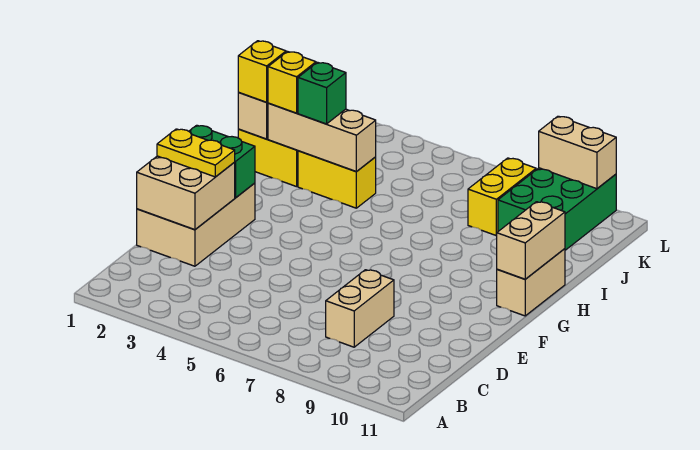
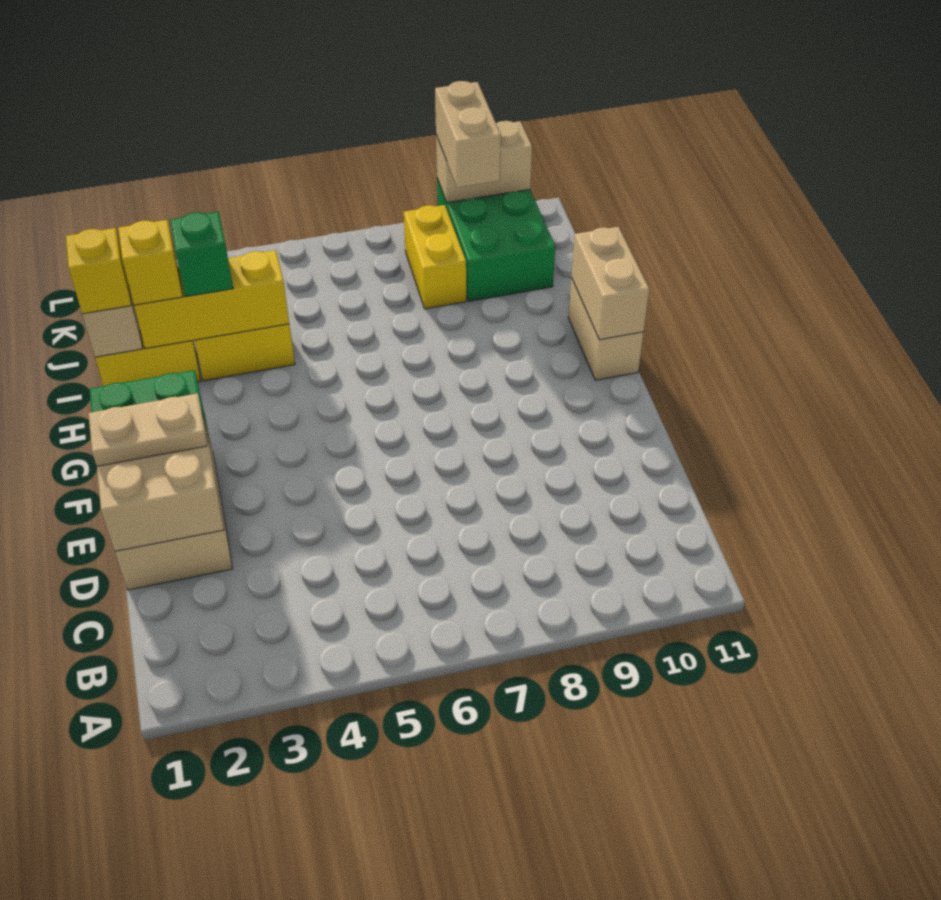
tan brick C8:D8 level 1 -> tan brick K9:L9 level 3
yellow plate E1:E2 level 3 -> tan plate E1:E2 level 3
tan brick I2:I4 level 2 -> yellow brick I2:I4 level 2

